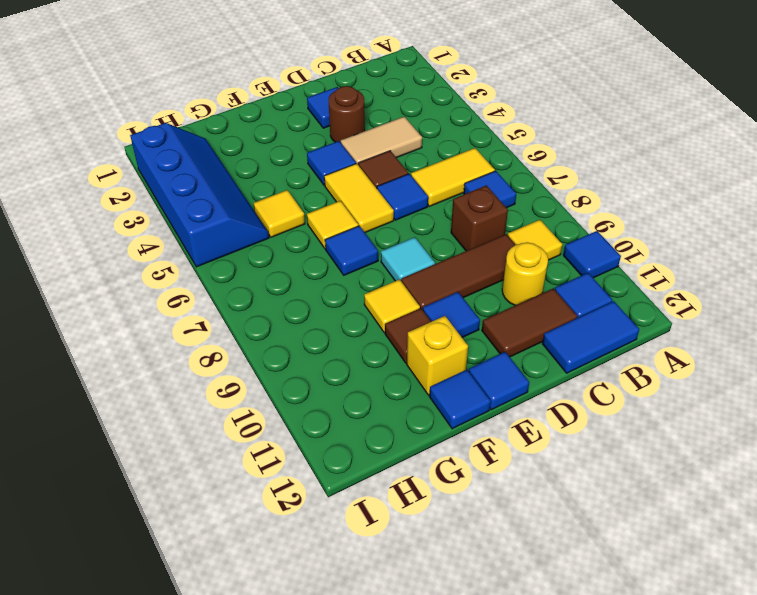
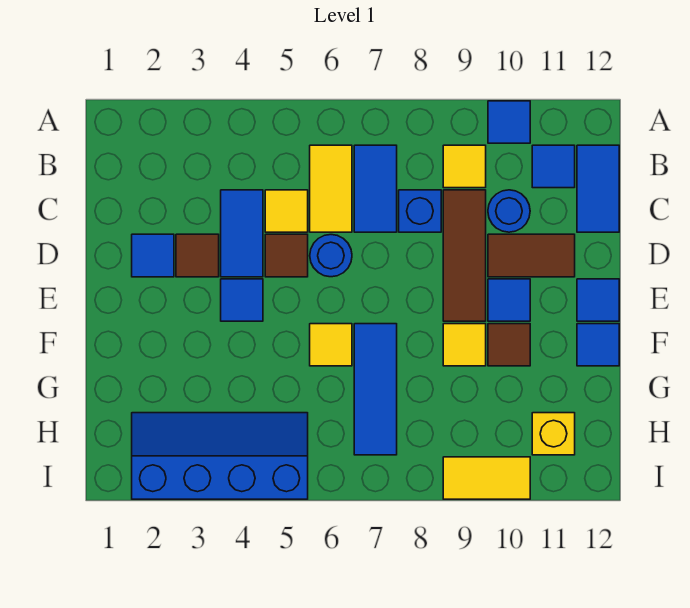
blue tile B7 level 1 -> blue tile B7:C7 level 1
tan tile C4:D4 level 1 -> blue tile C4:D4 level 1
brown brick C8 level 1 -> blue brick C8 level 1
yellow round brick C10 level 1 -> blue round brick C10 level 1
brown tile C11:D11 level 1 -> brown tile D10:D11 level 1
brown round brick D3 level 1 -> brown tile D3 level 1
blue tile D6 level 1 -> blue round brick D6 level 1
yellow tile E5:E6 level 1 -> yellow tile I9:I10 level 1
cyan tile E8 level 1 -> none
blue tile F7 level 1 -> blue tile F7:H7 level 1
yellow brick F11 level 1 -> yellow brick H11 level 1
yellow tile G5 level 1 -> yellow tile C5 level 1

